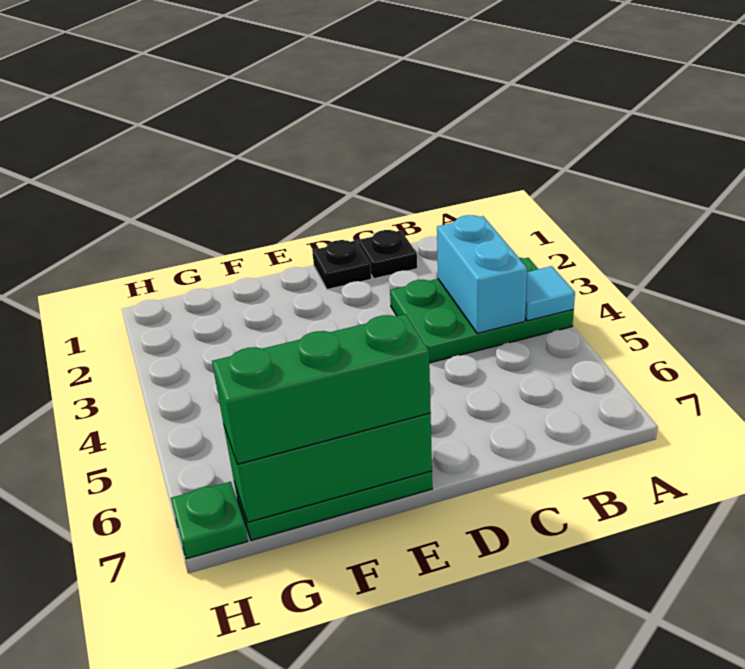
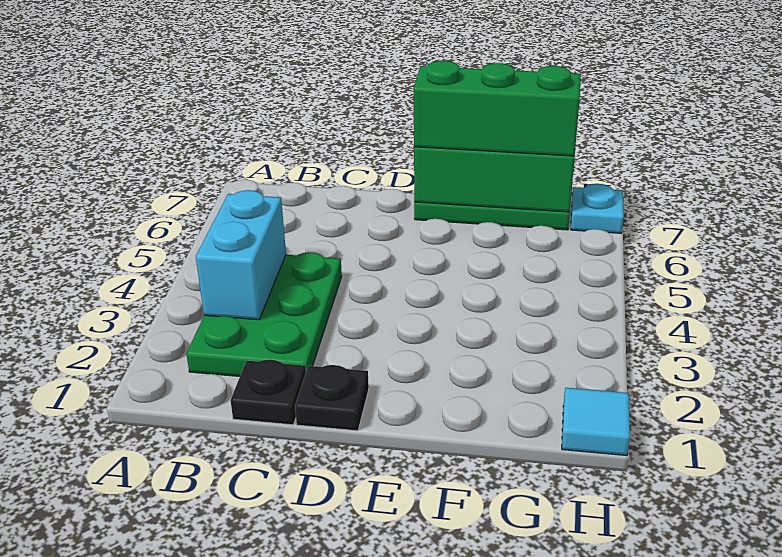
green plate A3:C4 level 1 -> green plate B2:C4 level 1
cyan tile A4 level 2 -> cyan tile H1 level 1
green plate H7 level 1 -> cyan plate H7 level 1

